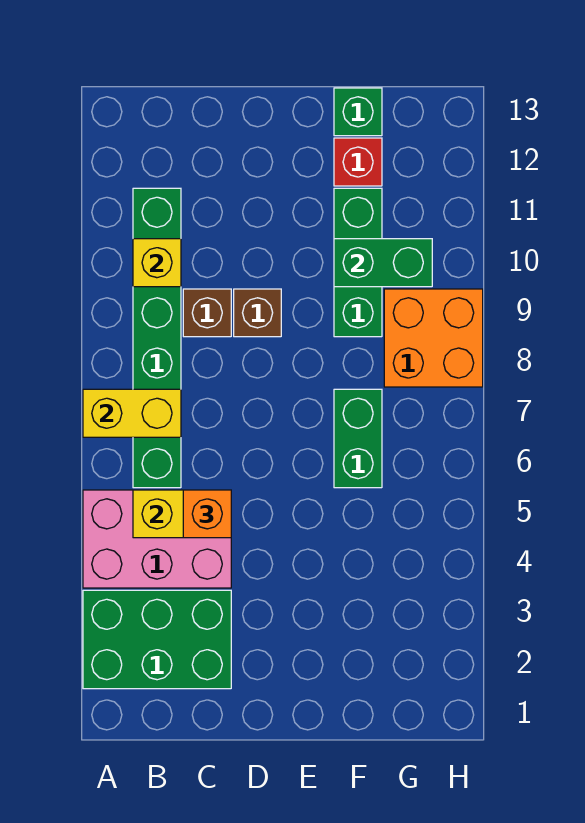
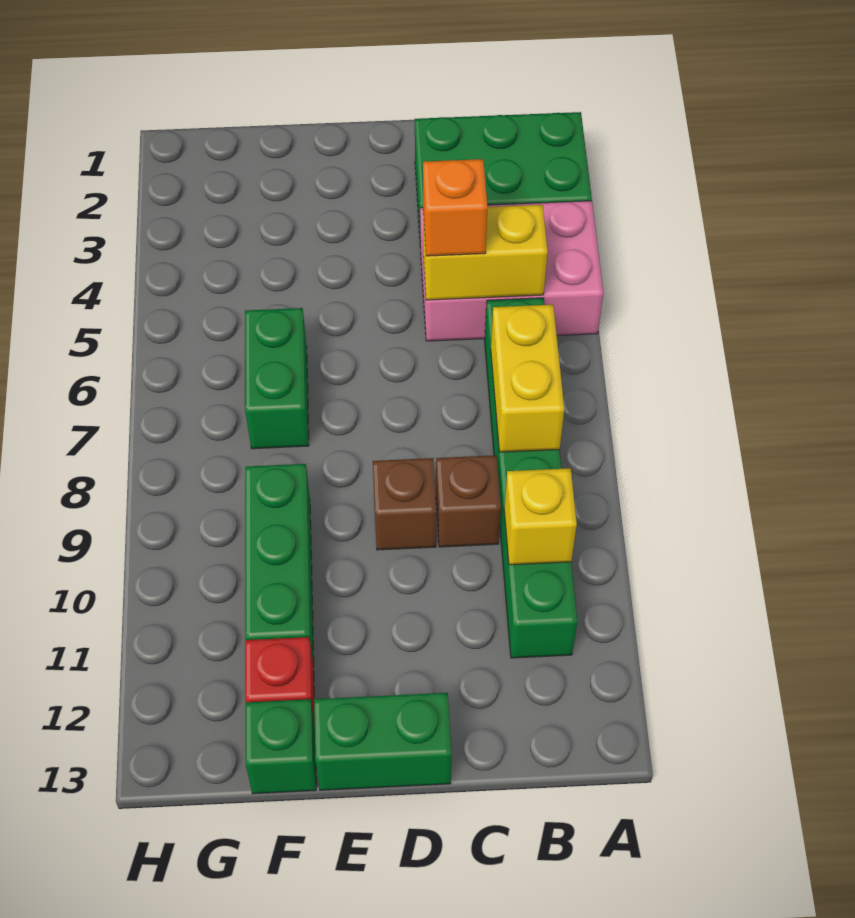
yellow brick A7:B7 level 2 -> yellow brick B7:B8 level 2
green brick F10:G10 level 2 -> green brick D13:E13 level 1
orange brick G8:H9 level 1 -> none

